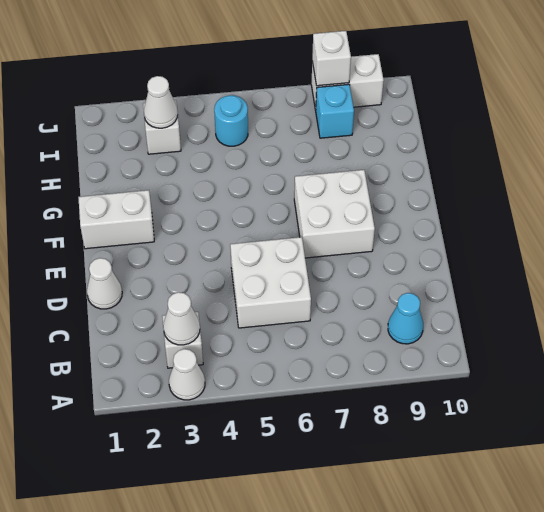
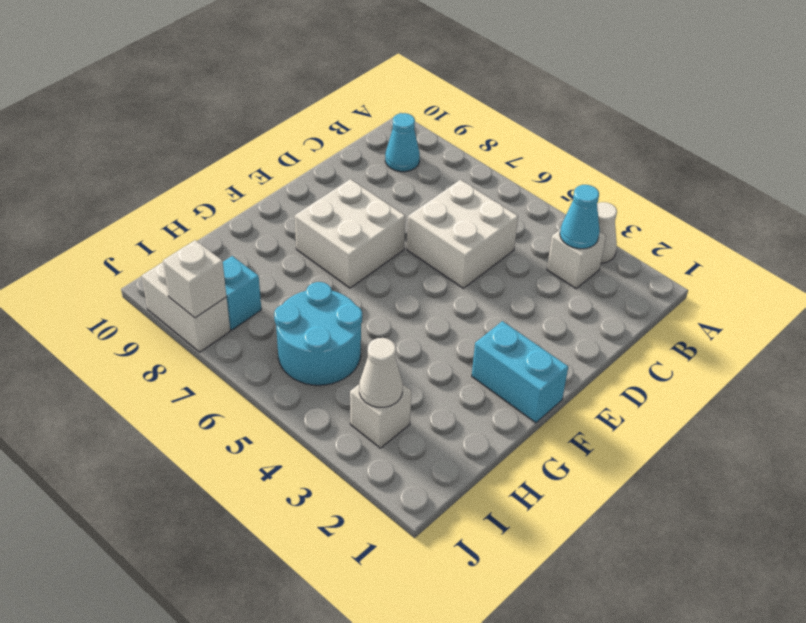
white cone B3 level 2 -> cyan cone B3 level 2
white cone D1 level 1 -> none
white brick F1:F2 level 1 -> cyan brick F1:F2 level 1
cyan round brick I5 level 1 -> cyan round brick H5:I6 level 1

